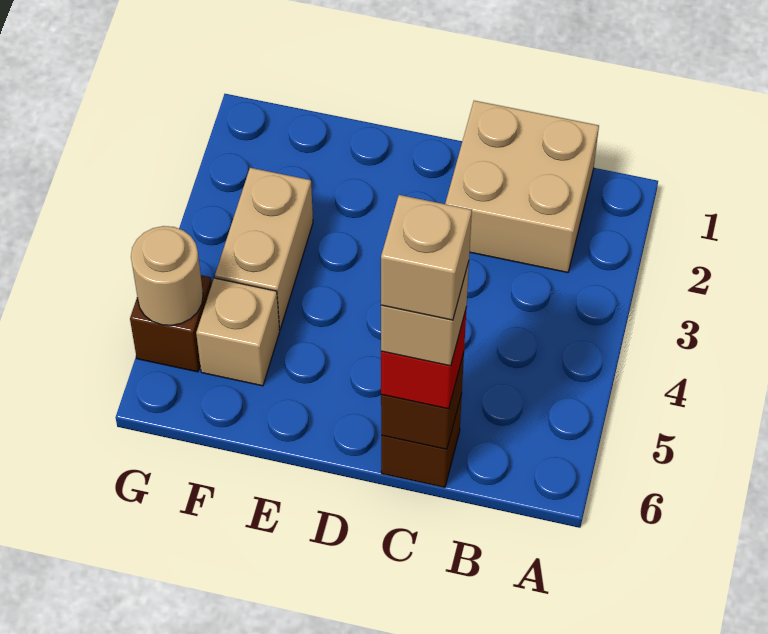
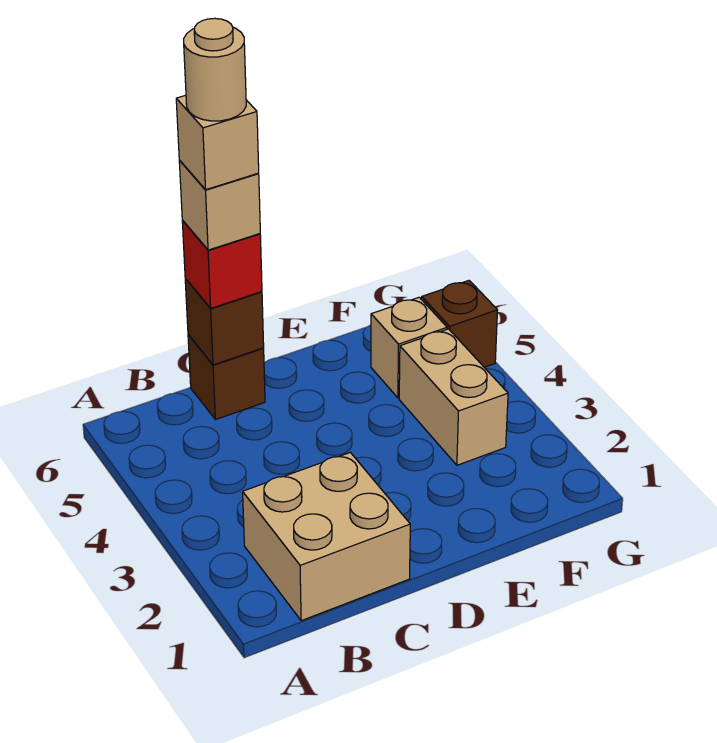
tan round brick G5 level 2 -> tan round brick C6 level 6

